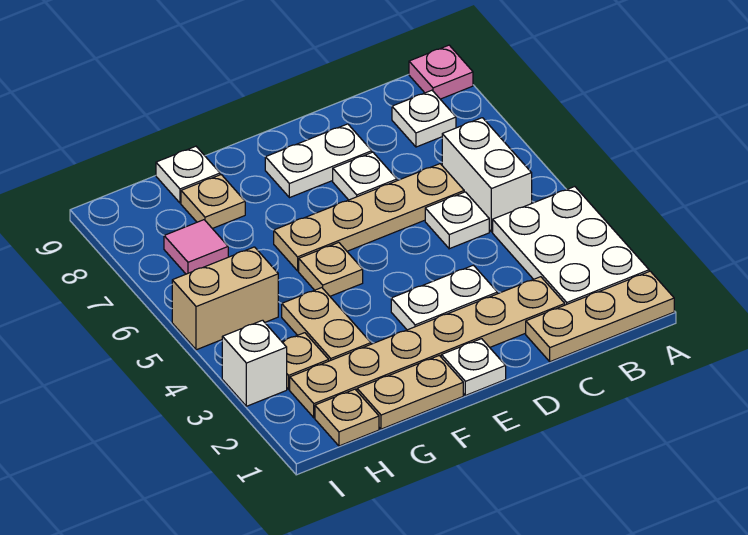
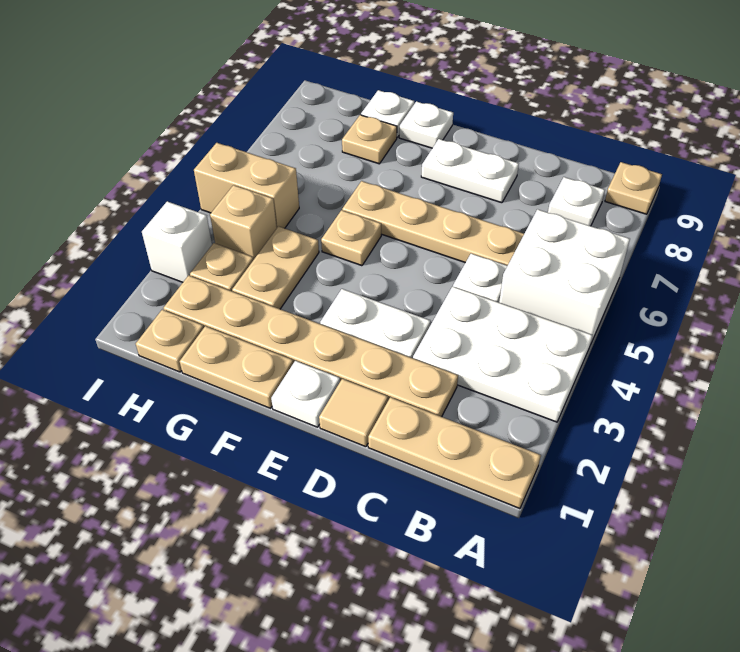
white plate A2:B4 level 1 -> white plate A3:C4 level 1
pink plate A9 level 1 -> tan plate A9 level 1
white brick B5:B6 level 1 -> white brick A5:B6 level 1
none -> tan tile D1 level 1
white plate D7 level 1 -> white plate F9 level 1
none -> tan brick H4 level 1
pink tile H7 level 1 -> none

